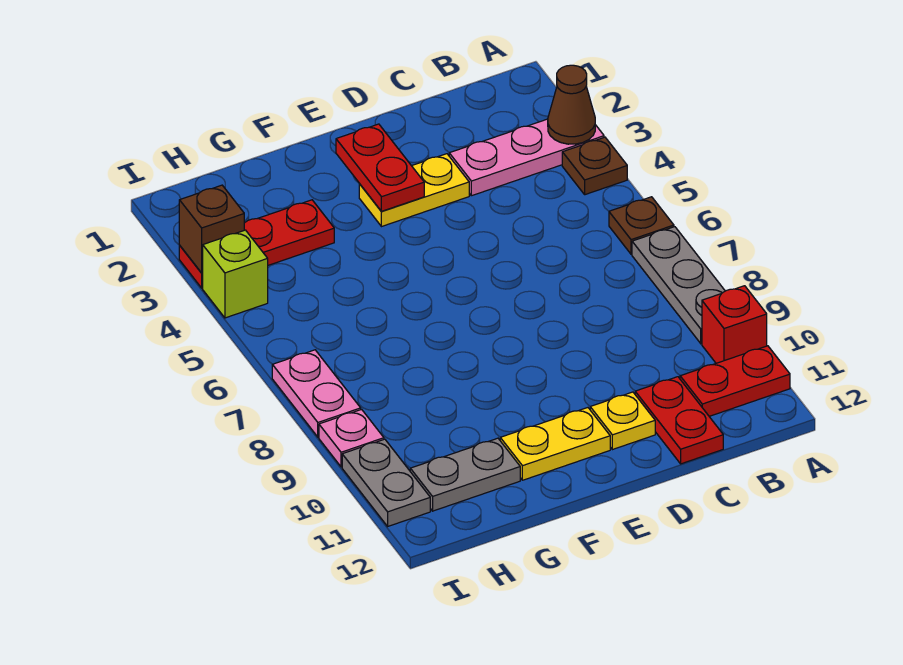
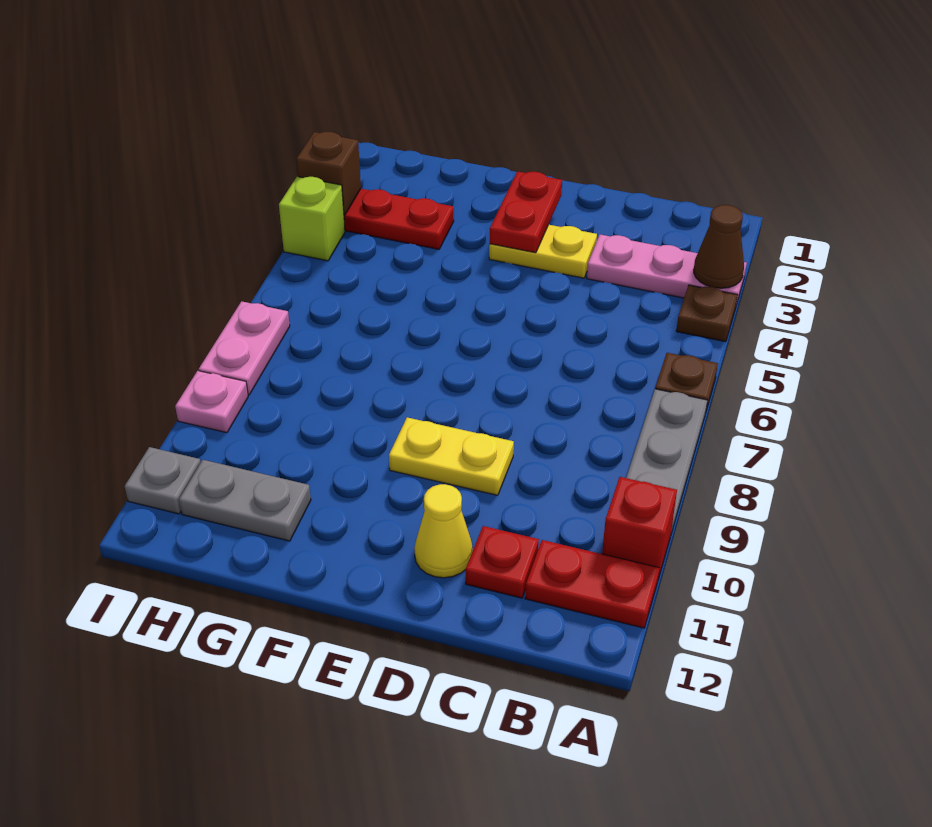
red plate C11:C12 level 1 -> red plate C11 level 1
yellow plate D11 level 1 -> yellow cone D11 level 1
yellow plate E11:F11 level 1 -> yellow plate D9:E9 level 1
grey plate I10:I11 level 1 -> grey plate I11 level 1

